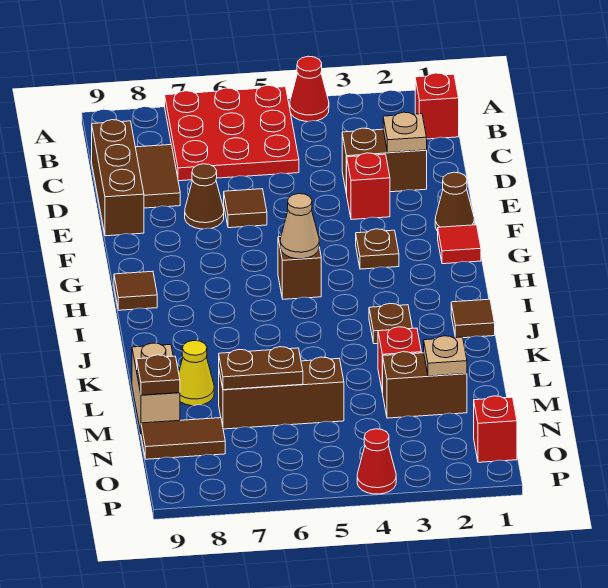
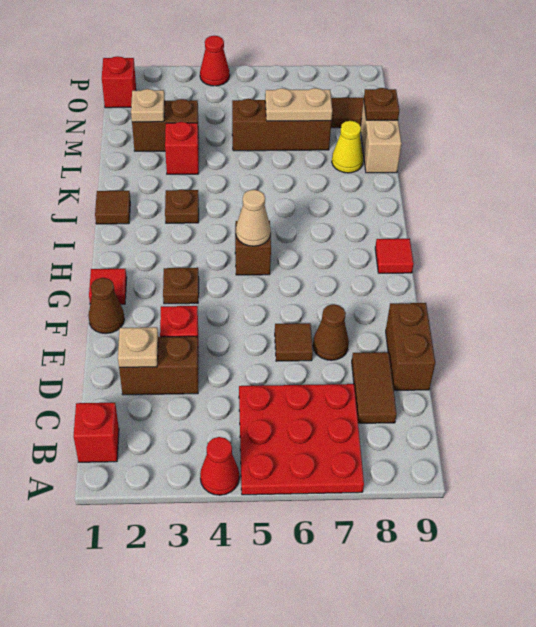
brown brick C9:E9 level 1 -> brown brick D9:E9 level 1
brown tile H9 level 1 -> red tile H9 level 1
brown plate M6:M7 level 2 -> tan plate M6:M7 level 2

